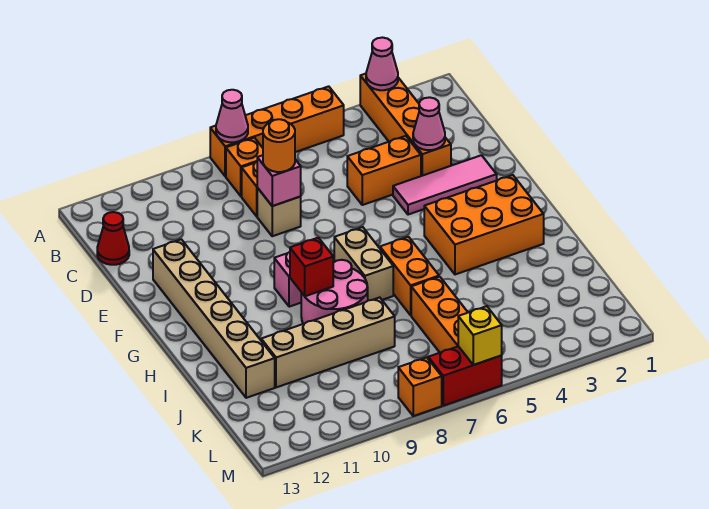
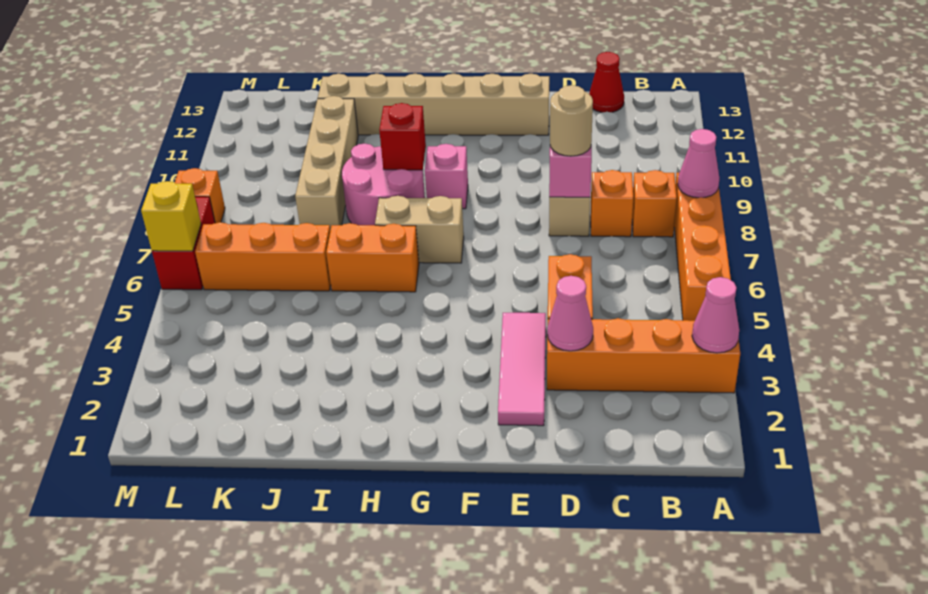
orange round brick D8 level 3 -> tan round brick D8 level 3
orange brick G2:H4 level 1 -> none

